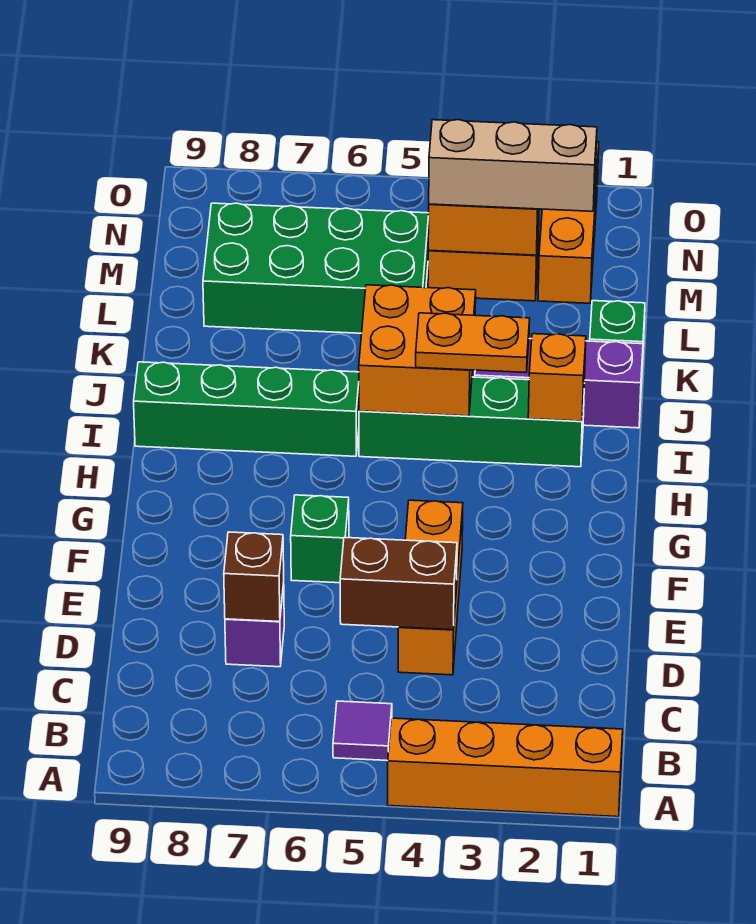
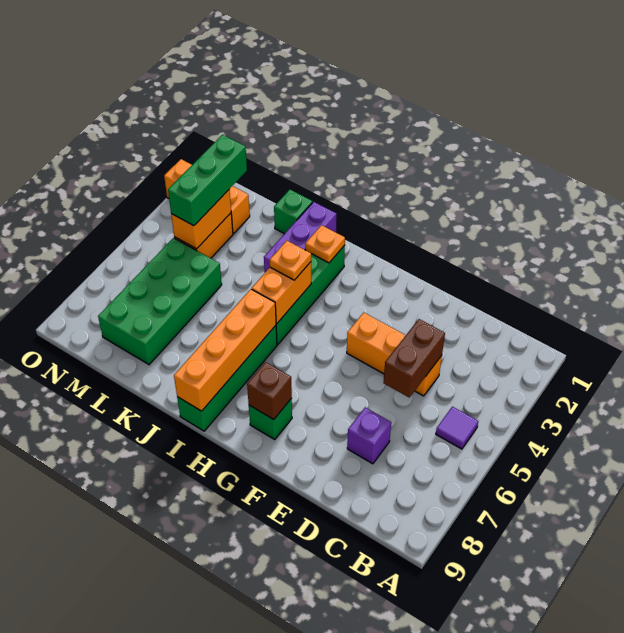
orange brick A1:A4 level 1 -> orange brick I6:I9 level 2
brown brick D7 level 2 -> brown brick G8 level 2
green brick F6 level 1 -> green brick G8 level 1
orange brick I2 level 2 -> orange plate I2 level 2
orange plate I3:I4 level 3 -> orange plate I4 level 3
orange brick I4:J5 level 2 -> orange brick I4:I5 level 2
tan brick M2:M4 level 3 -> green brick M2:M4 level 3

